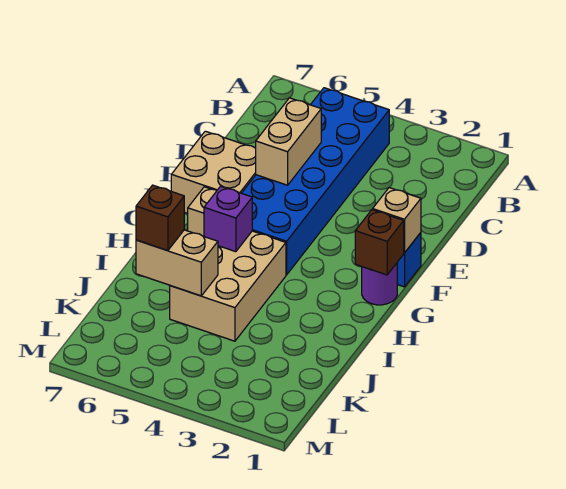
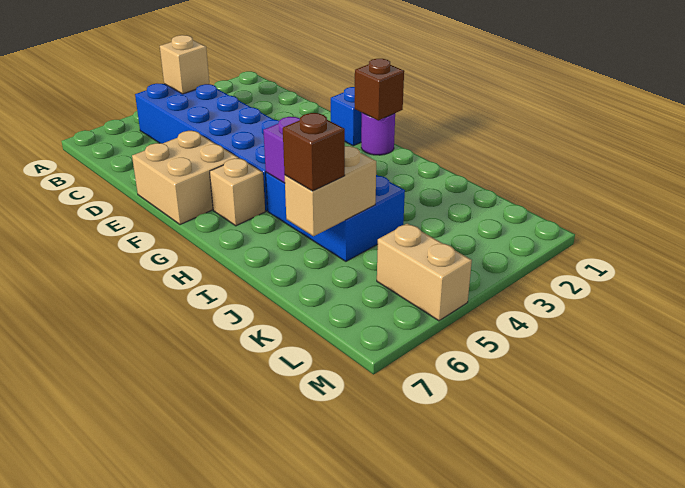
tan brick D5:E5 level 2 -> tan brick L5:M5 level 1
tan brick F1 level 2 -> tan brick B4 level 2
tan brick H4:J5 level 1 -> blue brick H4:J5 level 1

